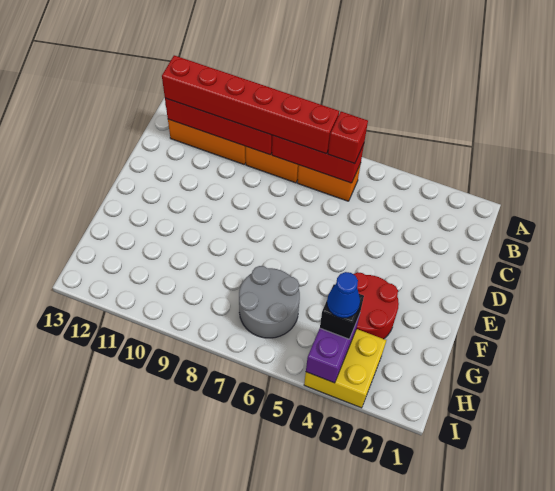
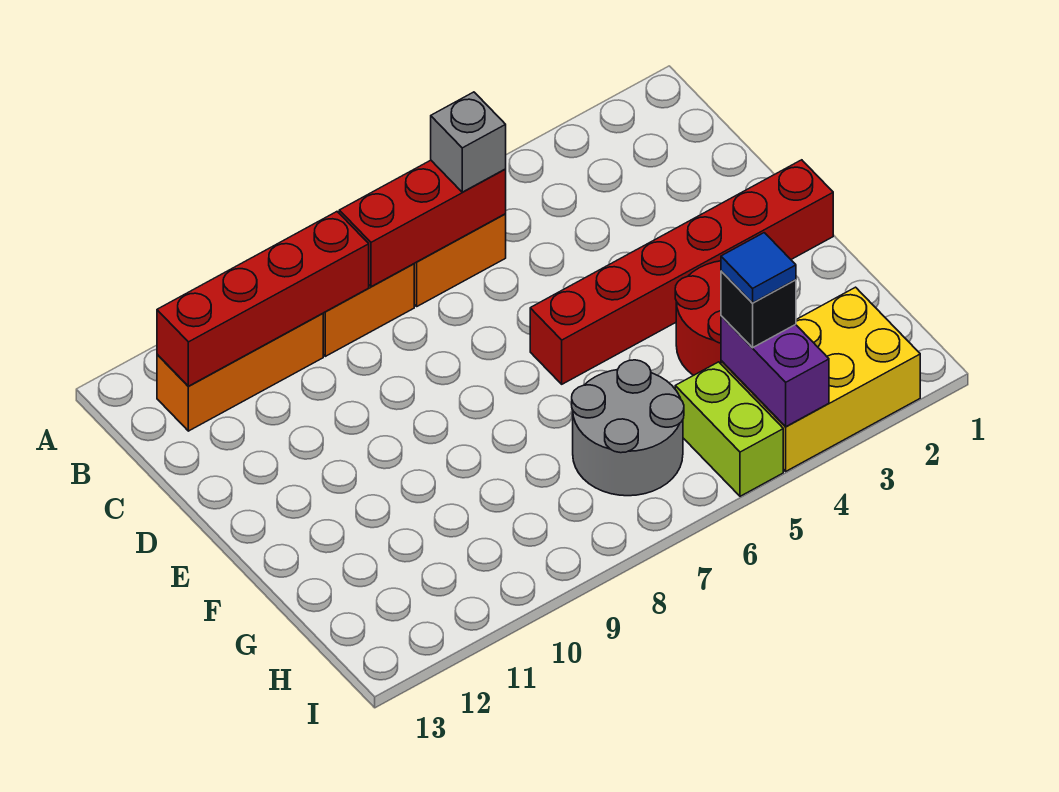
red brick B6 level 3 -> grey brick B6 level 3
red brick B7:B12 level 3 -> red brick E1:E6 level 1
yellow brick H3:I4 level 1 -> yellow brick H2:I4 level 1
blue cone H4 level 4 -> blue tile H4 level 4
none -> lime brick H5:I5 level 1

